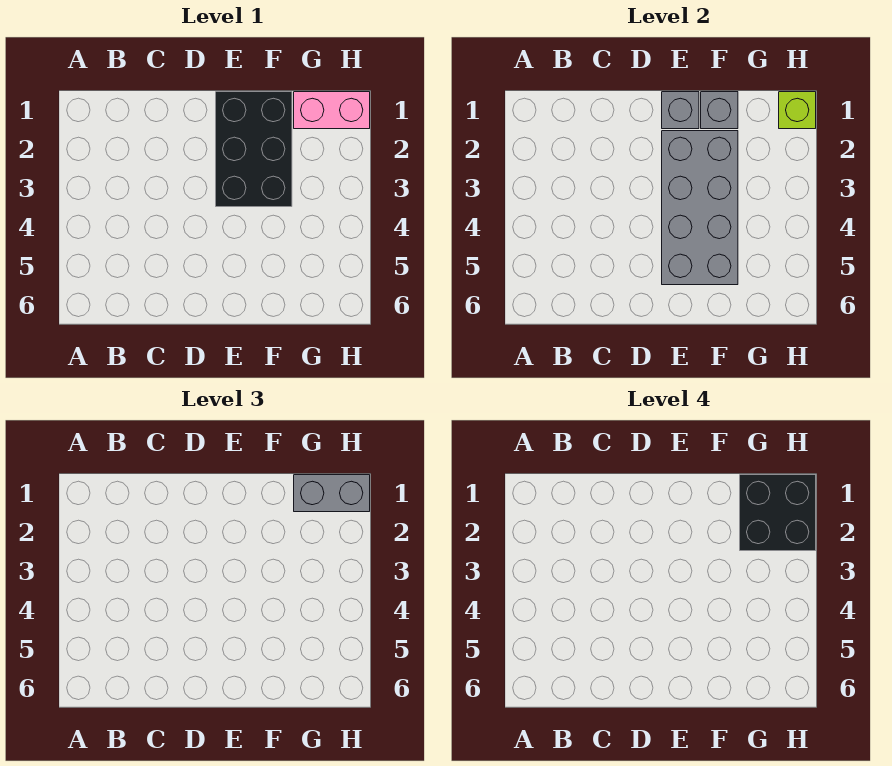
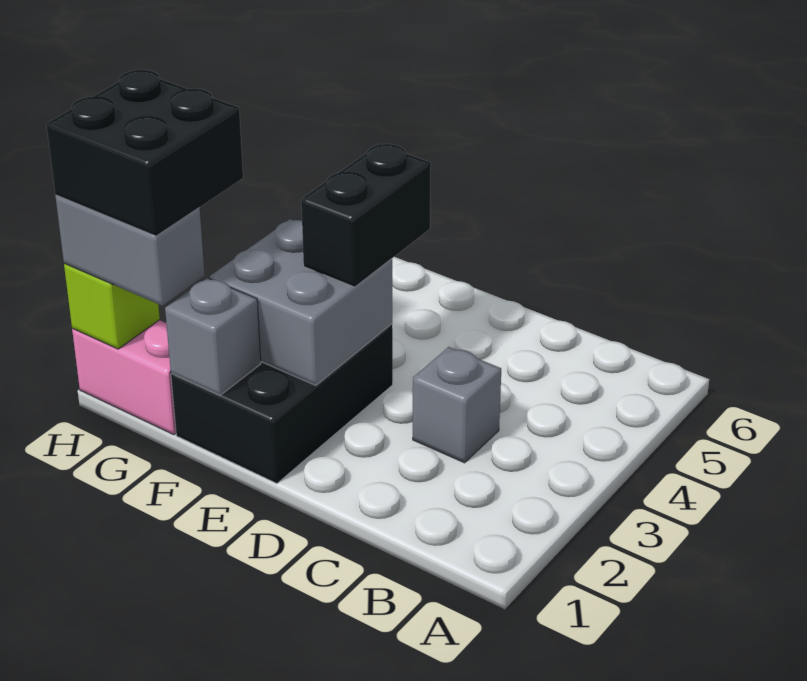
grey brick E1 level 2 -> grey brick C3 level 1
grey brick E2:F5 level 2 -> grey brick E2:F3 level 2
none -> black brick E3:E4 level 3

